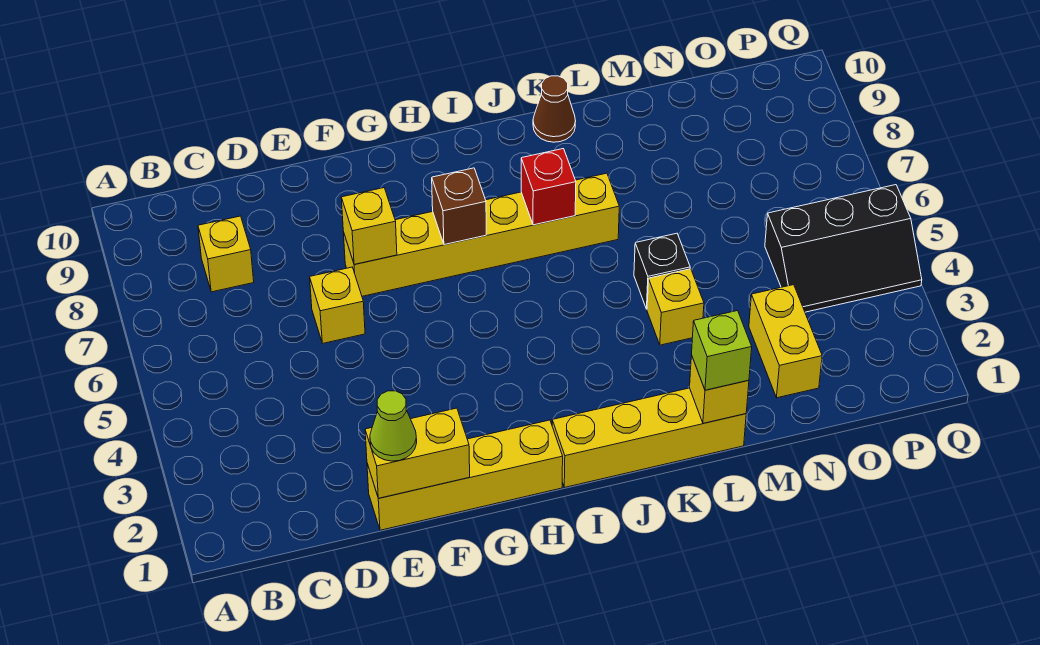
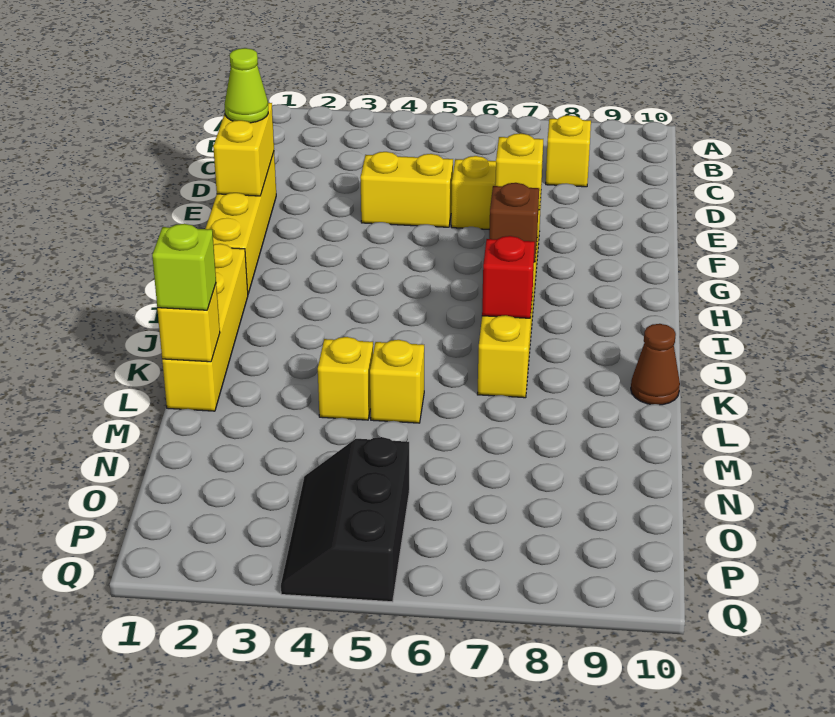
black brick L5 level 1 -> yellow brick L5 level 1
yellow brick N2:N3 level 1 -> yellow brick E4:E5 level 1

